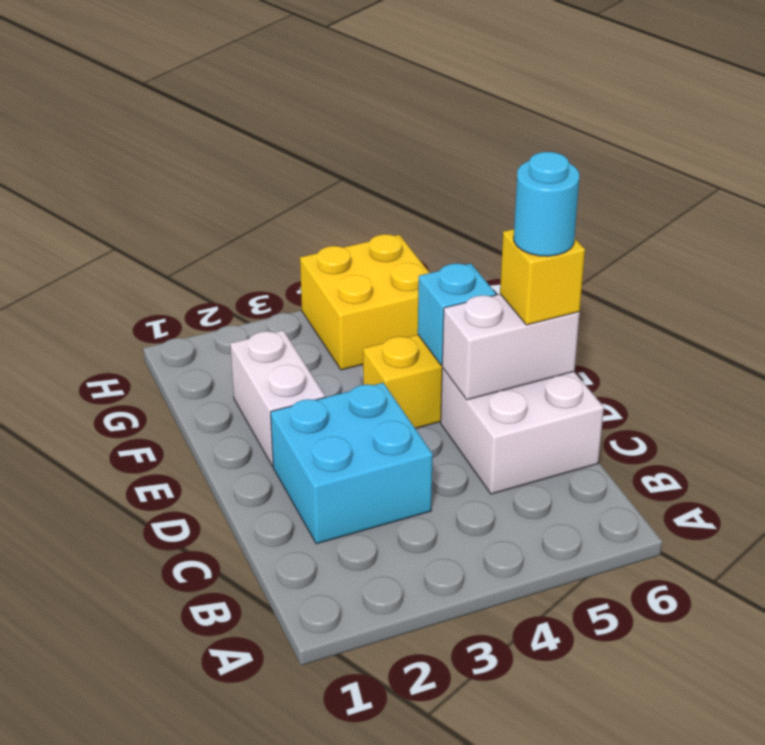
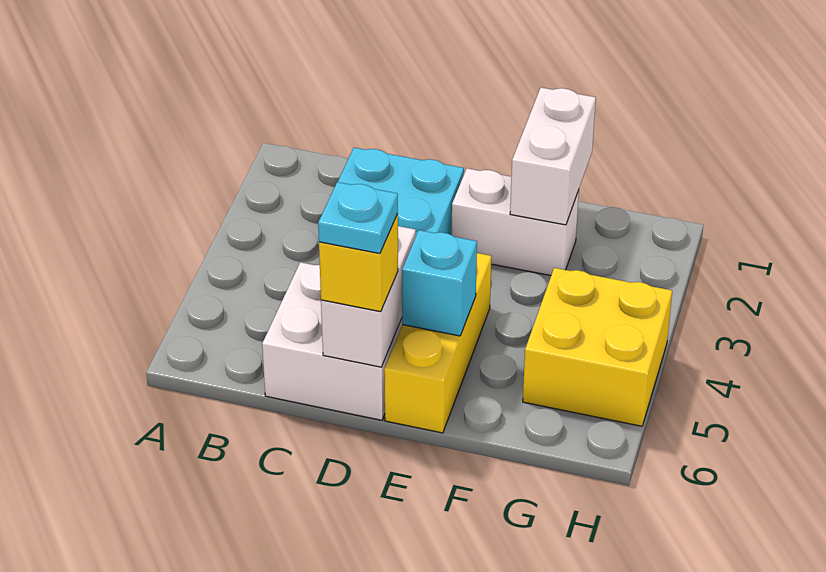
cyan round brick D6 level 4 -> cyan plate D6 level 4
none -> white brick F1:F2 level 2

